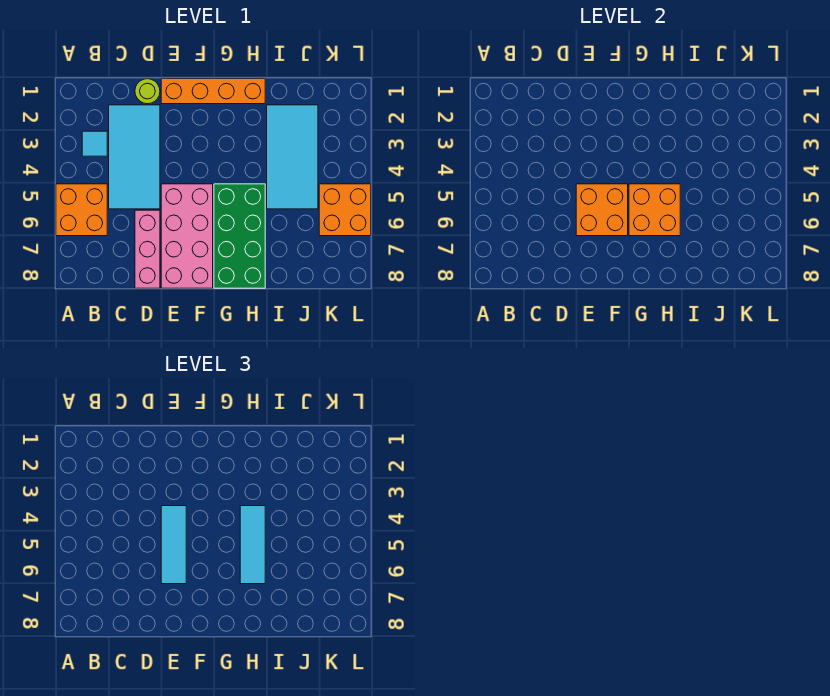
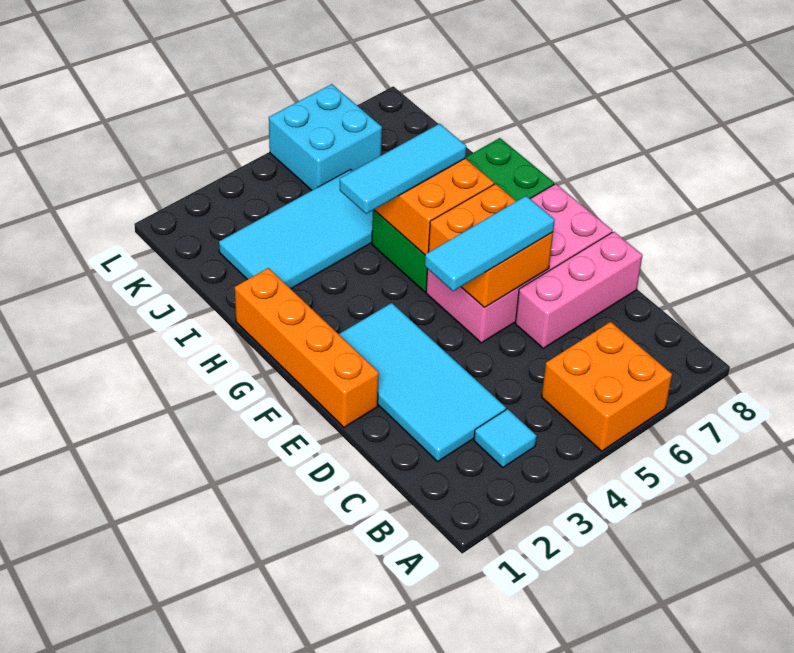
cyan tile C2:D5 level 1 -> cyan tile C2:F3 level 1
lime round brick D1 level 1 -> none
orange brick K5:L6 level 1 -> cyan brick K5:L6 level 1

